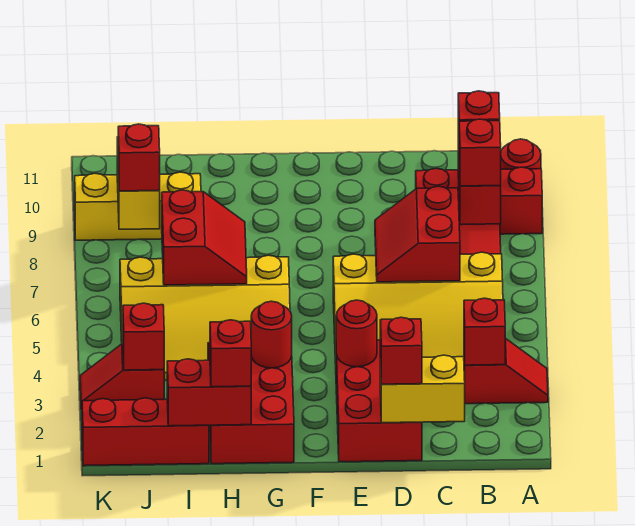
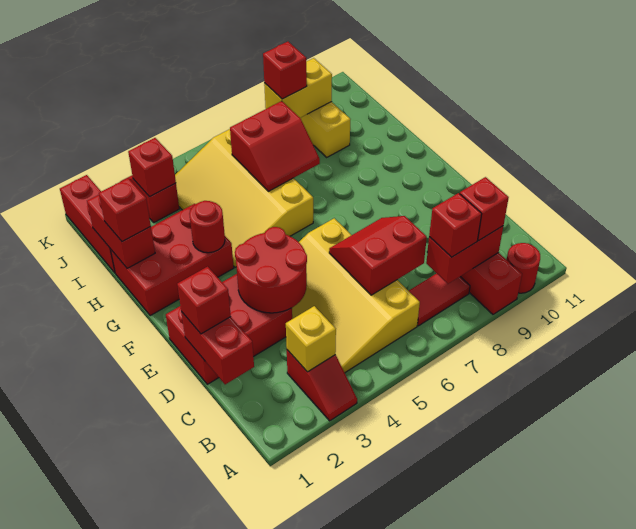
red brick B3 level 2 -> yellow brick B3 level 2
yellow brick C1:D1 level 2 -> red brick C1:D1 level 2
red round brick E3 level 2 -> red round brick D3:E4 level 2

